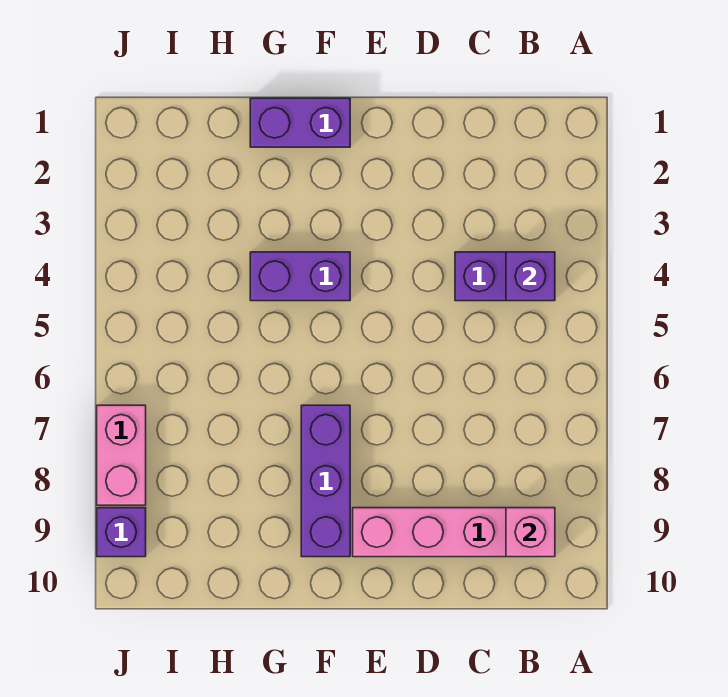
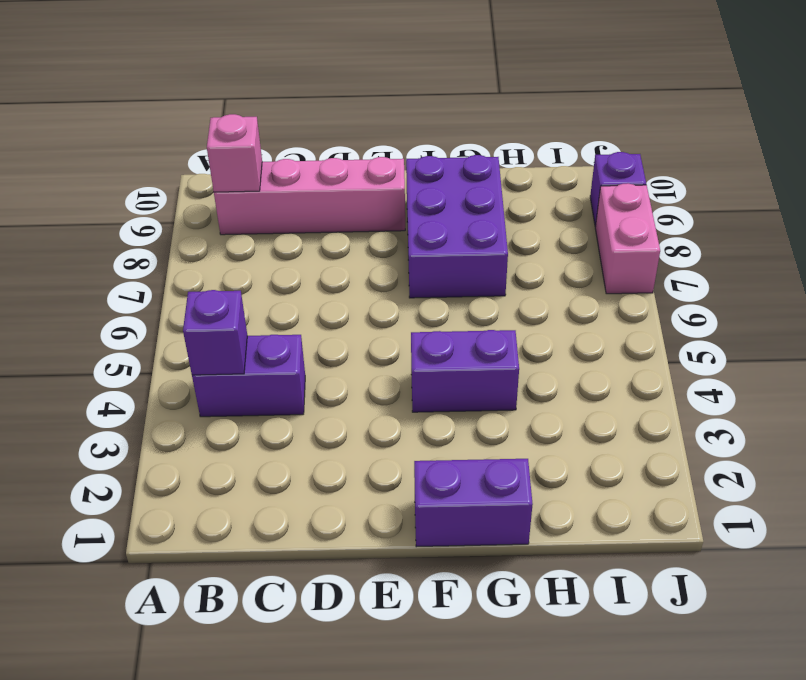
purple brick F7:F9 level 1 -> purple brick F7:G9 level 1

